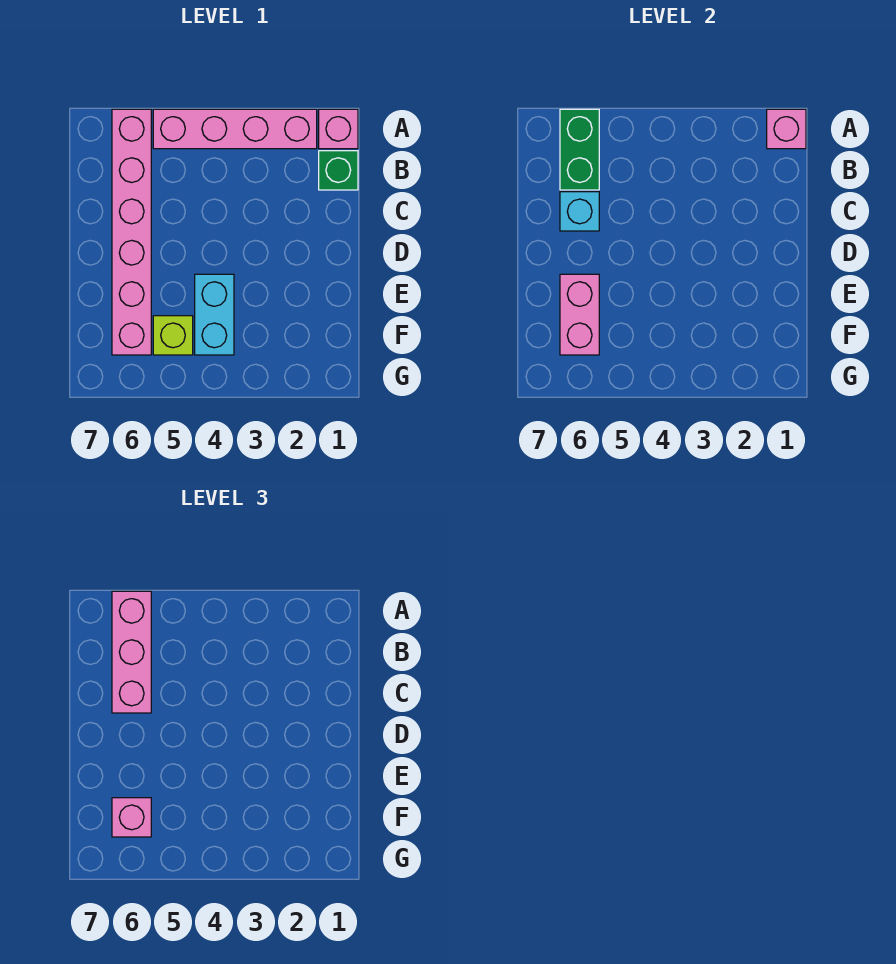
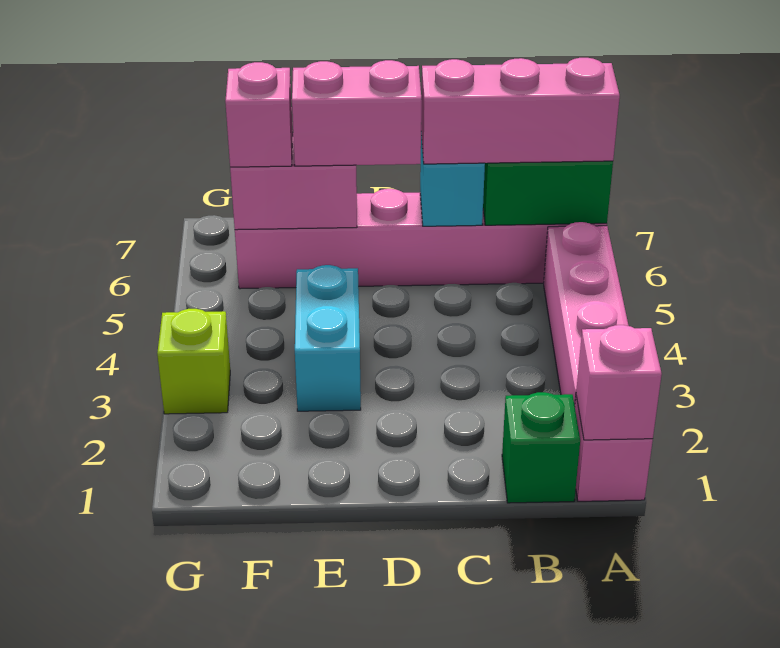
none -> pink brick D6:E6 level 3
cyan brick E4:F4 level 1 -> cyan brick E3:E4 level 1
lime brick F5 level 1 -> lime brick G3 level 1

